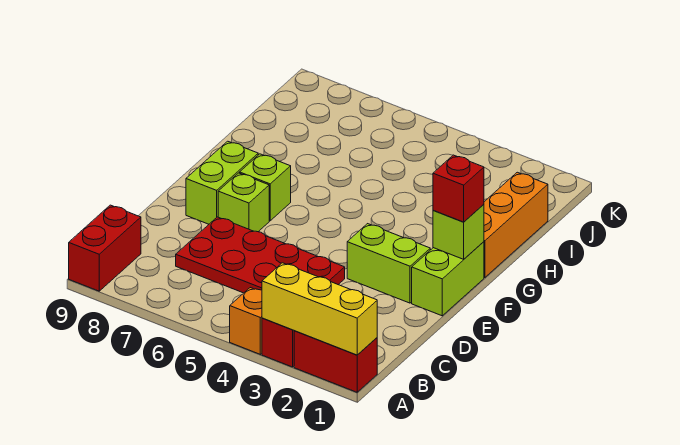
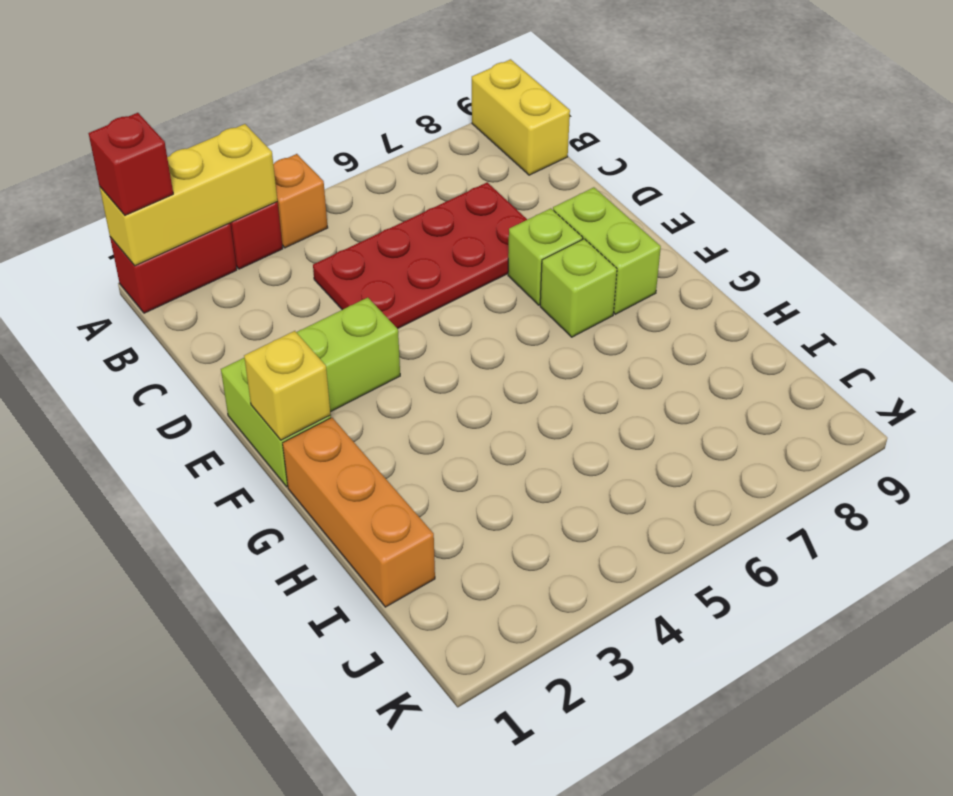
red brick A9:B9 level 1 -> yellow brick A9:B9 level 1
lime brick F1 level 2 -> yellow brick F1 level 2
red brick F1 level 3 -> red brick A1 level 3

